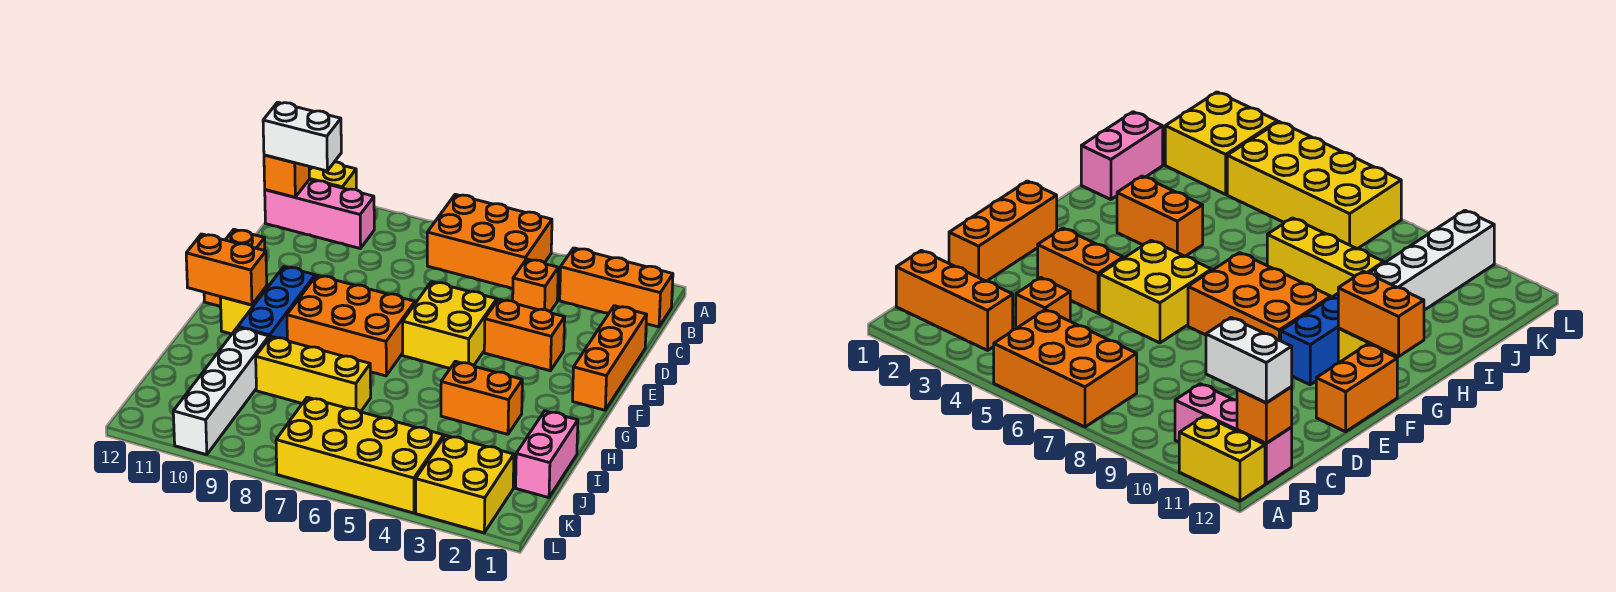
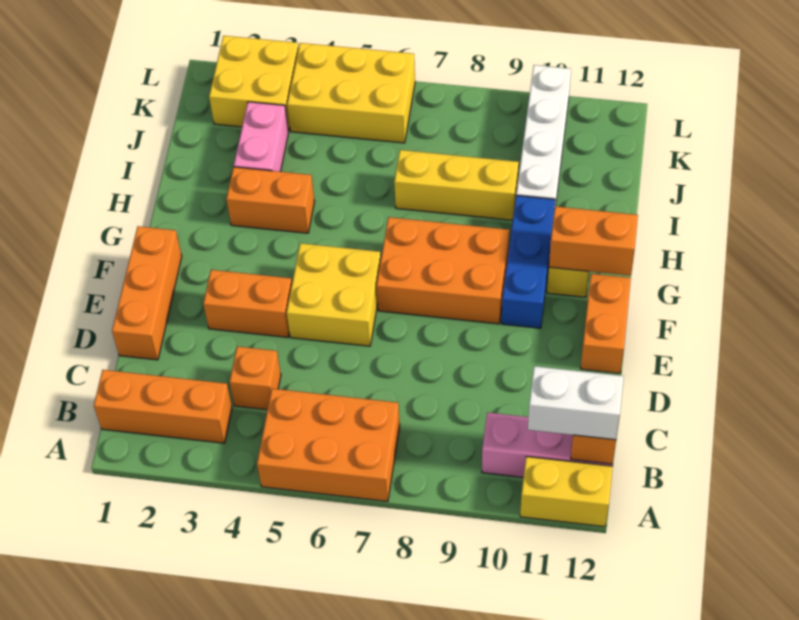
pink brick I1:J1 level 1 -> pink brick I3:J3 level 1
yellow brick K4:L7 level 1 -> yellow brick K4:L6 level 1

